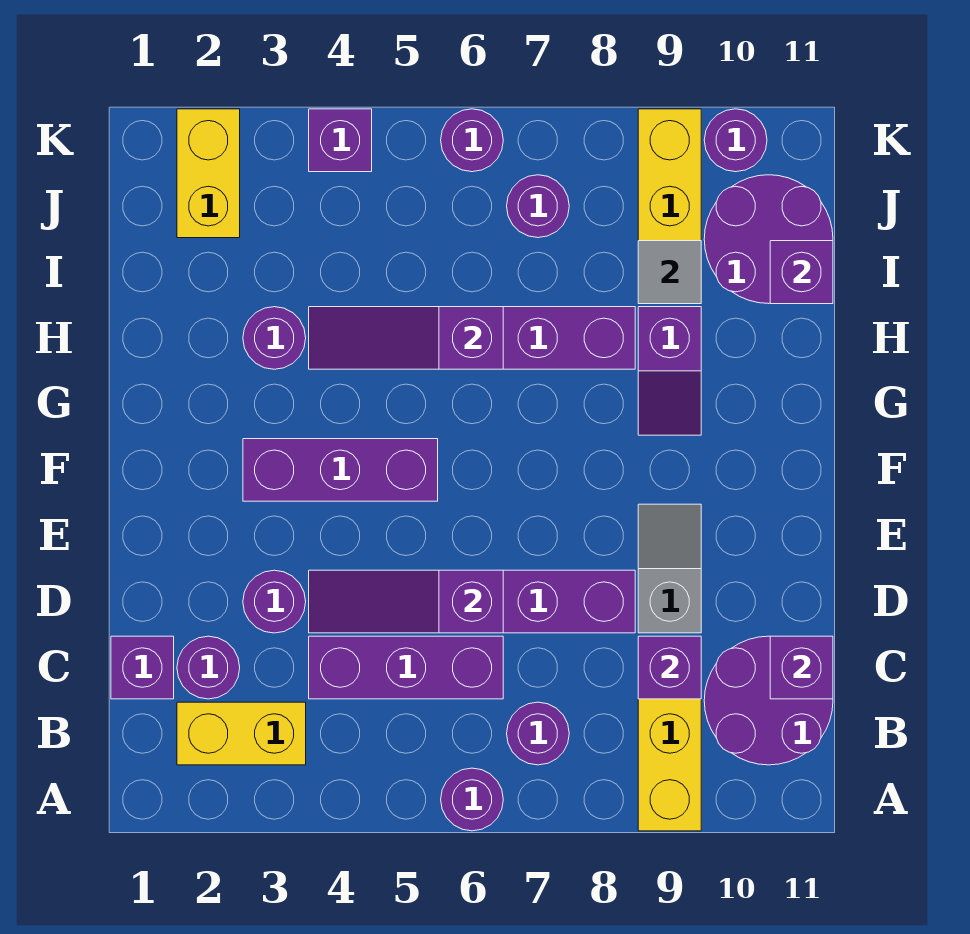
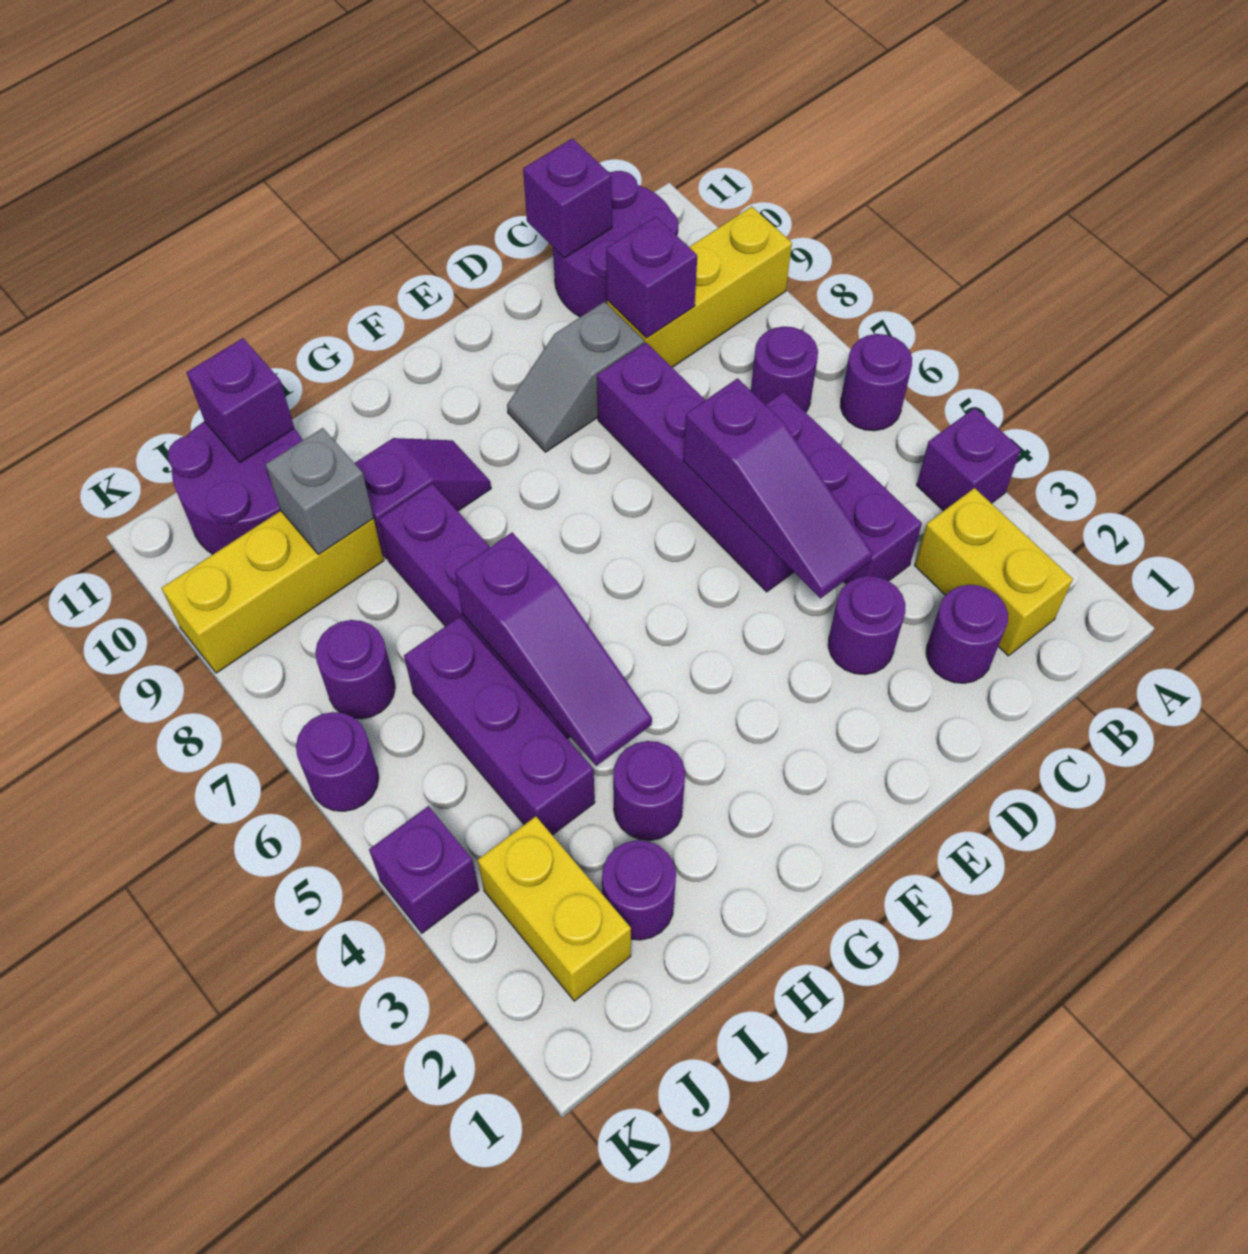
purple brick C1 level 1 -> purple brick A4 level 1
purple brick F3:F5 level 1 -> purple brick I4:I6 level 1
grey tile I9 level 2 -> grey brick I9 level 2
yellow brick J2:K2 level 1 -> yellow brick J2:J3 level 1
purple round brick K10 level 1 -> purple round brick I2 level 1

